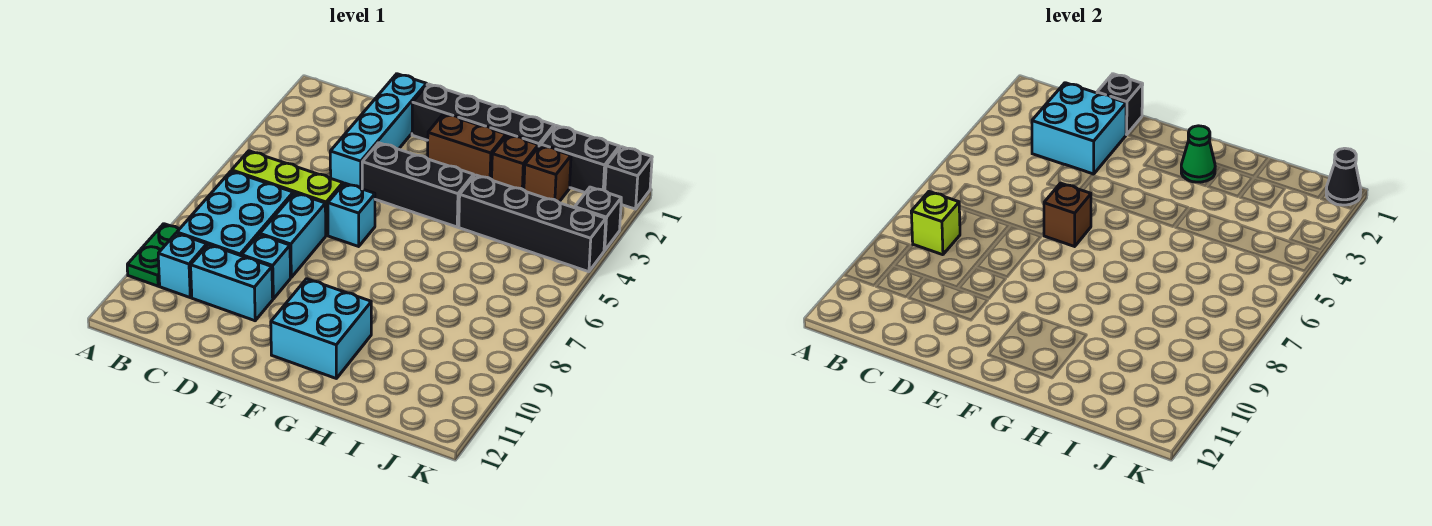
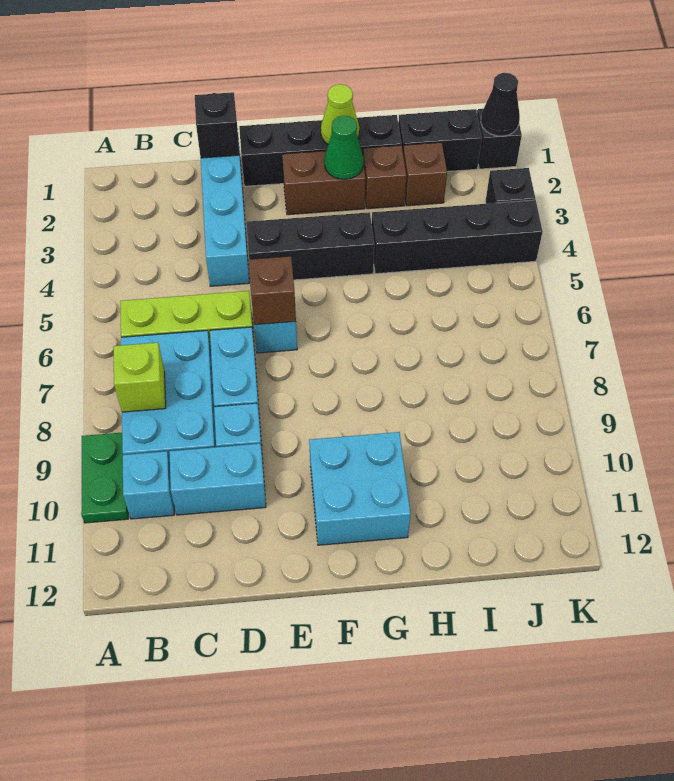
cyan brick C2:D3 level 2 -> none
none -> lime cone G1 level 2

